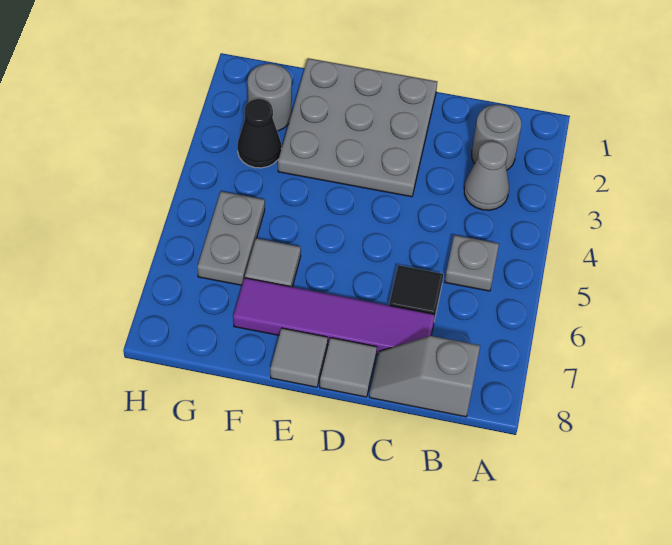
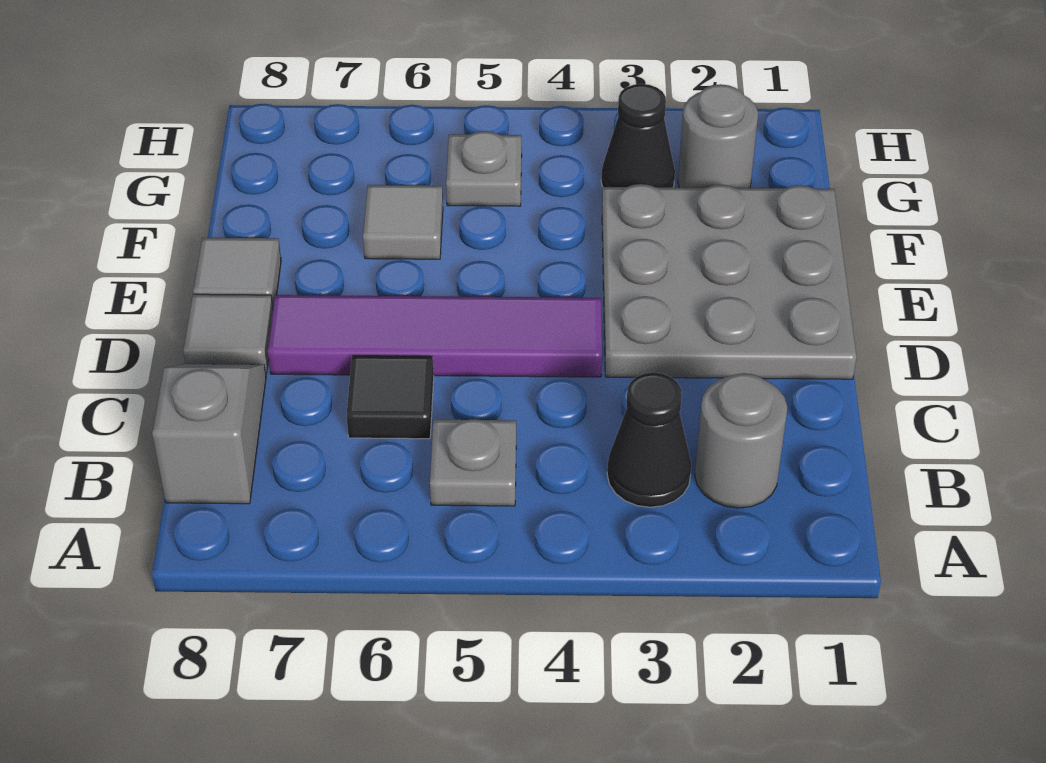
grey cone B3 level 1 -> black cone B3 level 1
purple tile C7:F7 level 1 -> purple tile D4:D7 level 1
grey plate G5:G6 level 1 -> grey plate G5 level 1

